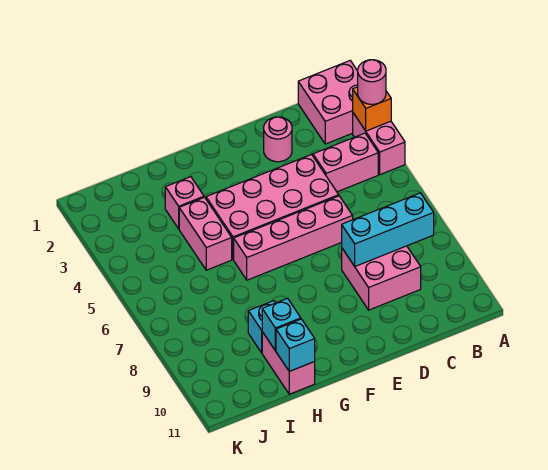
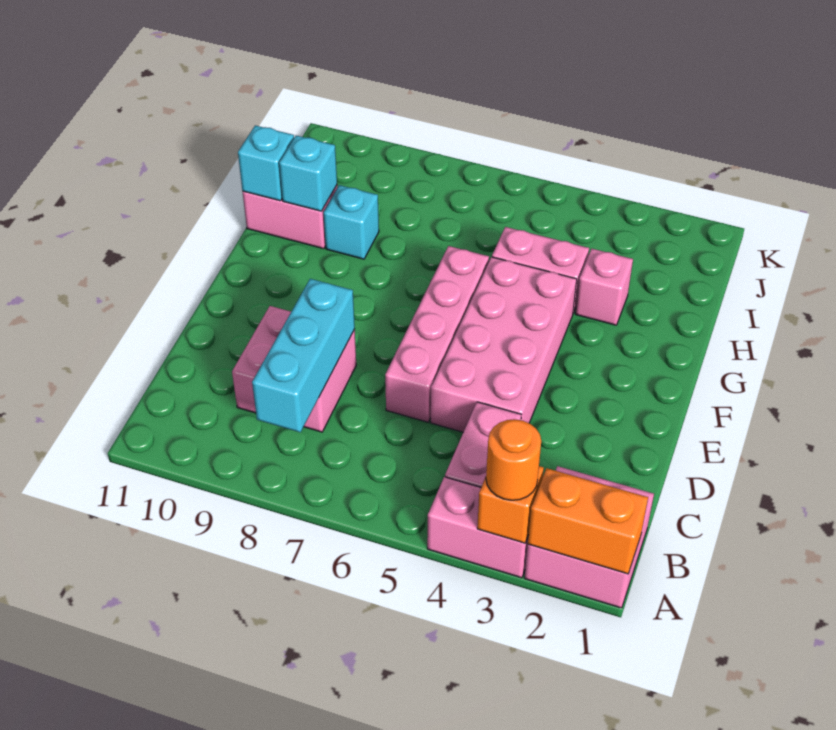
none -> orange brick A1:A2 level 2
pink round brick A3 level 3 -> orange round brick A3 level 3
pink round brick D2 level 1 -> none

